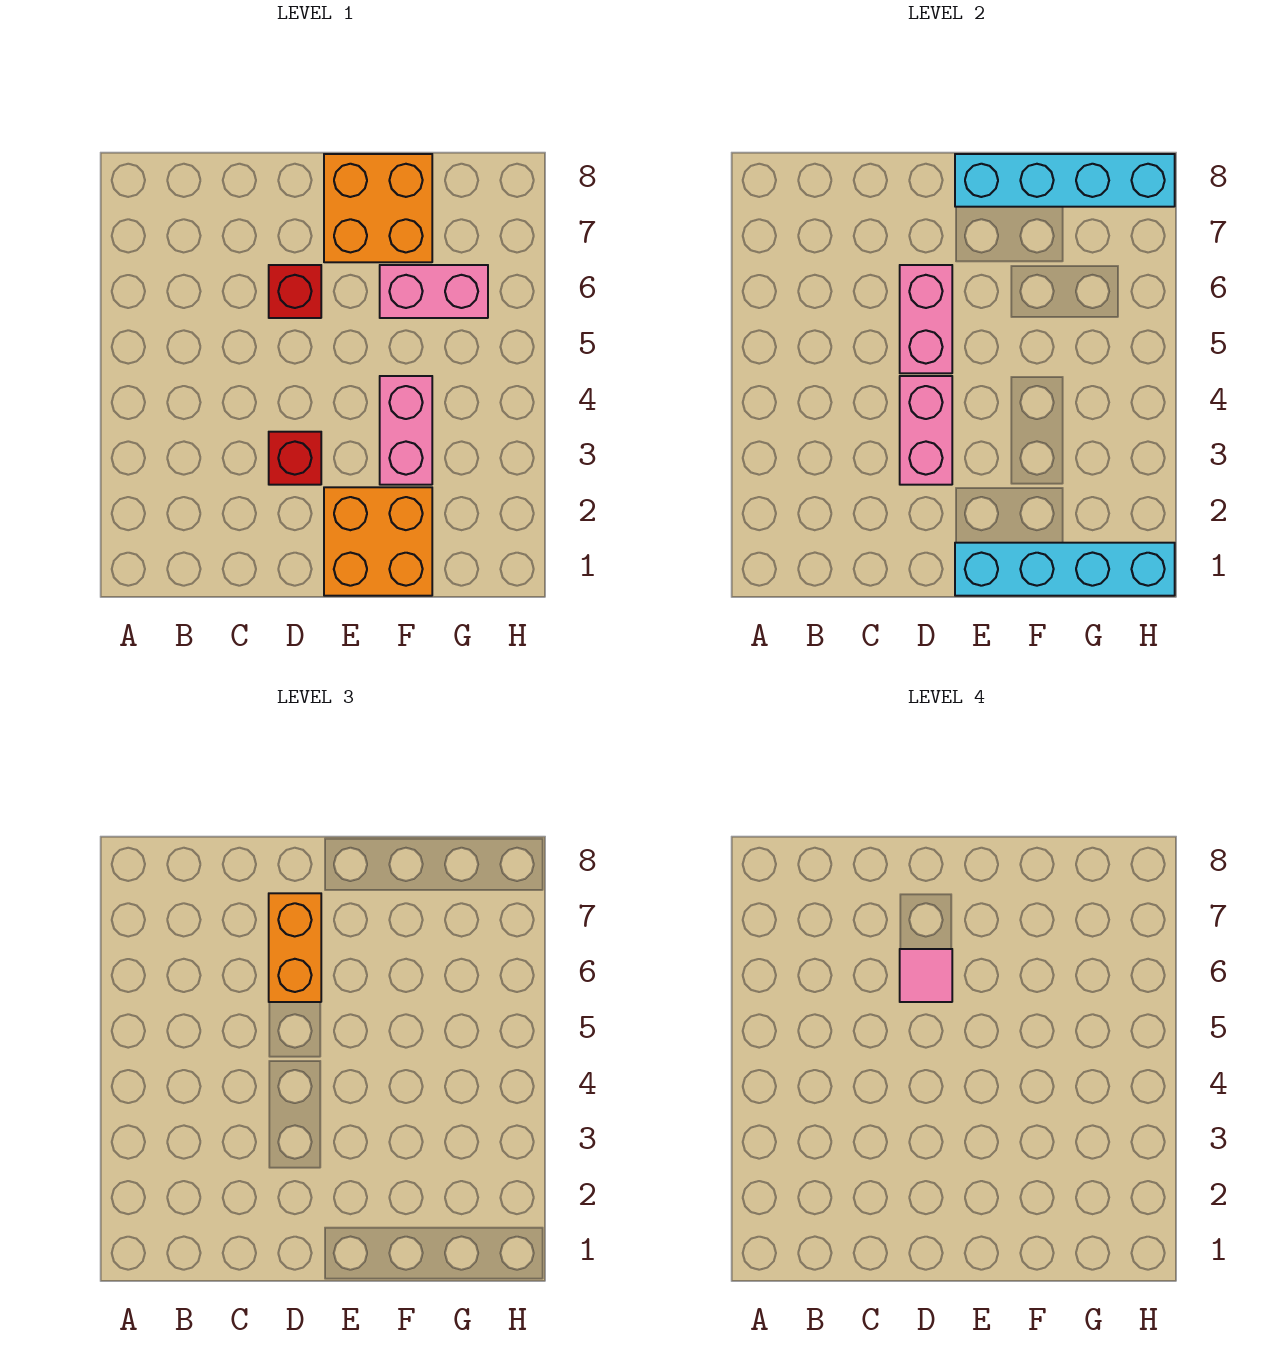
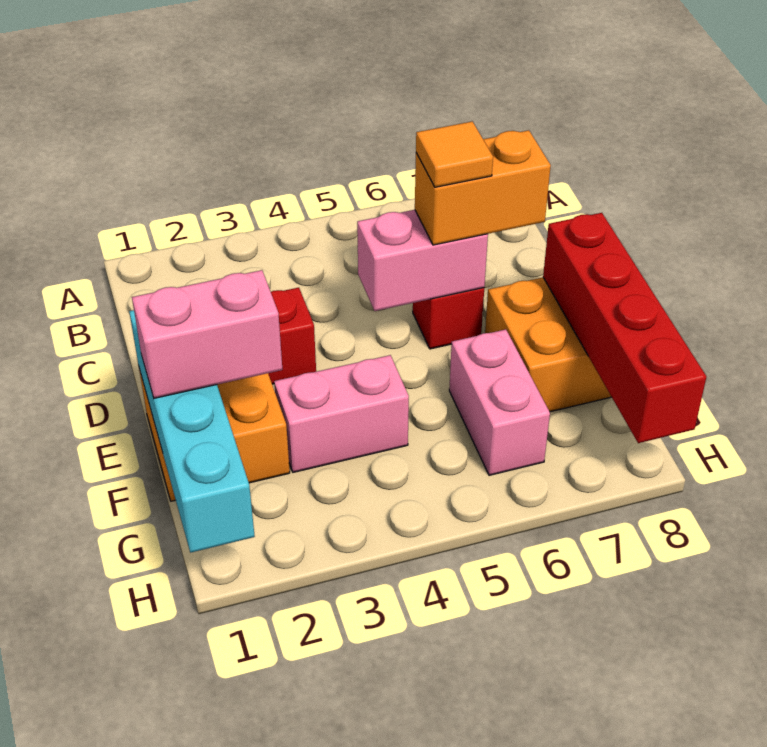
pink brick D3:D4 level 2 -> pink brick F1:F2 level 3
pink tile D6 level 4 -> orange tile D6 level 4
cyan brick E8:H8 level 2 -> red brick E8:H8 level 2

